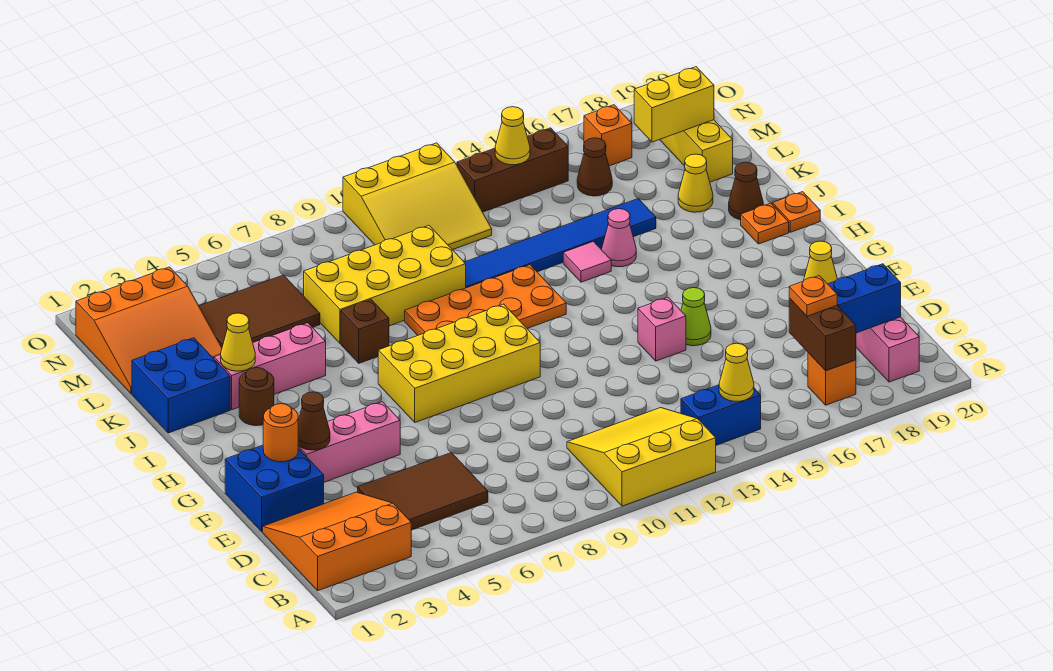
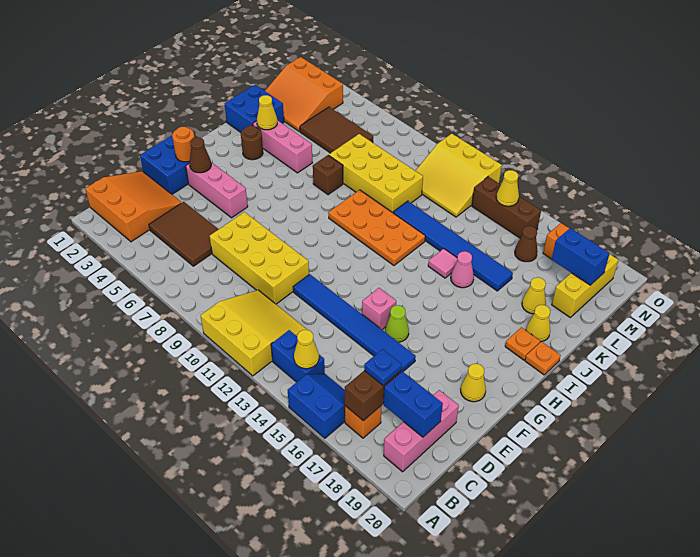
none -> blue slope A15:B16 level 1 top A
orange plate C17 level 3 -> blue plate C17 level 3
none -> blue tile E11:E16 level 1
yellow brick G7:H10 level 1 -> yellow brick D7:E10 level 1
brown cone J19 level 1 -> yellow cone J19 level 1
yellow brick M18:M19 level 2 -> blue brick M18:M19 level 2

